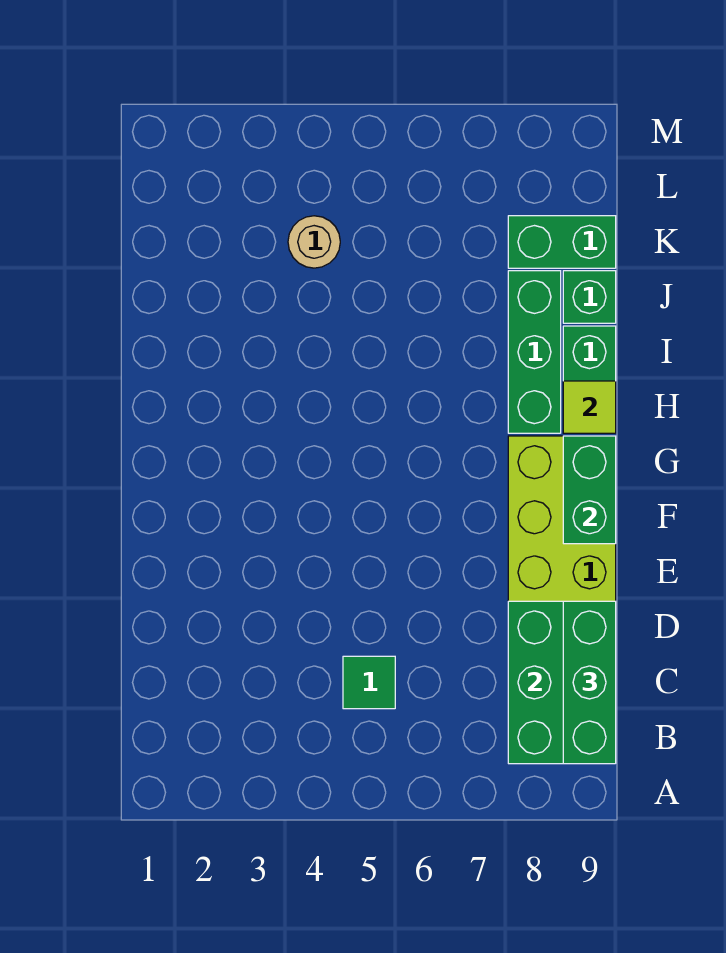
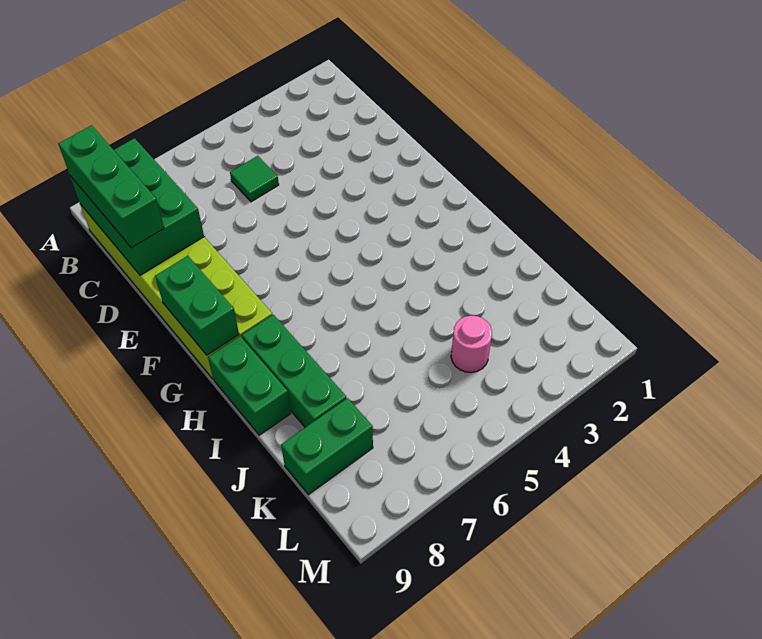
lime tile H9 level 2 -> none
green brick J9 level 1 -> none
tan round brick K4 level 1 -> pink round brick K4 level 1

